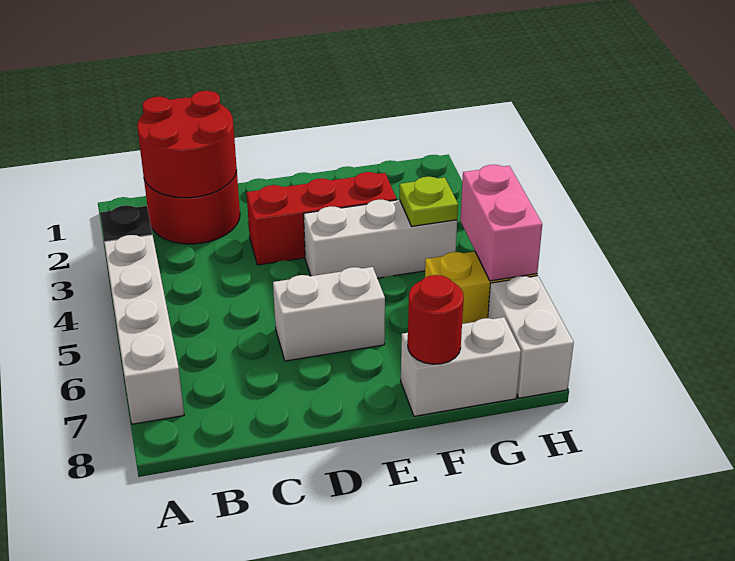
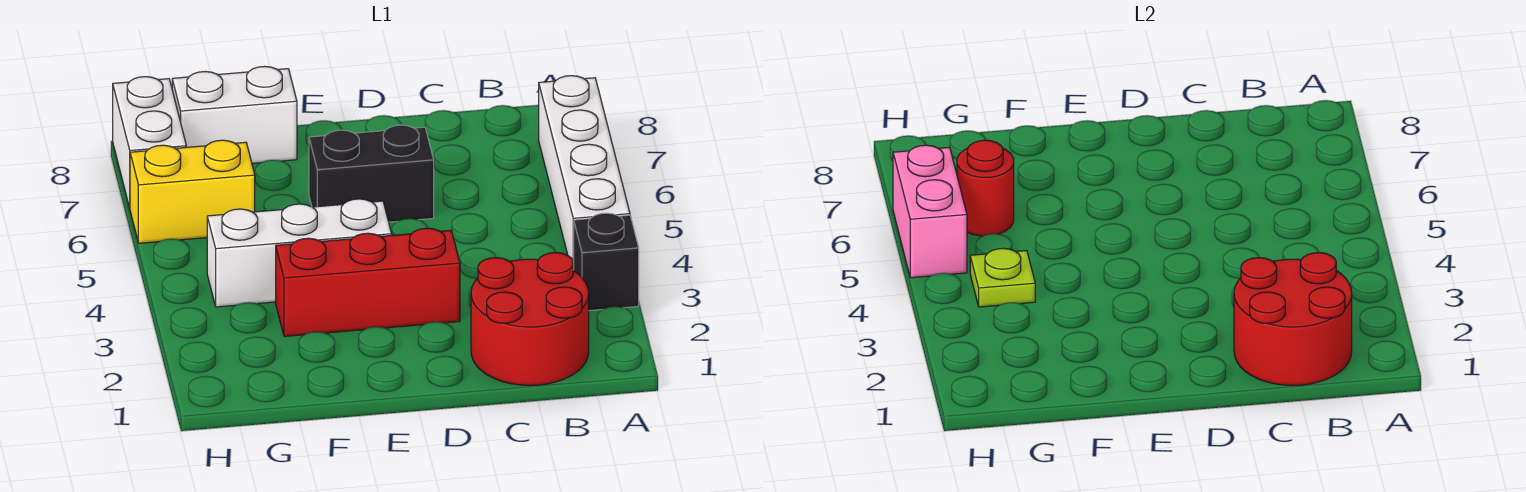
white brick D6:E6 level 1 -> black brick D6:E6 level 1
red round brick F8 level 2 -> red round brick G6 level 2

